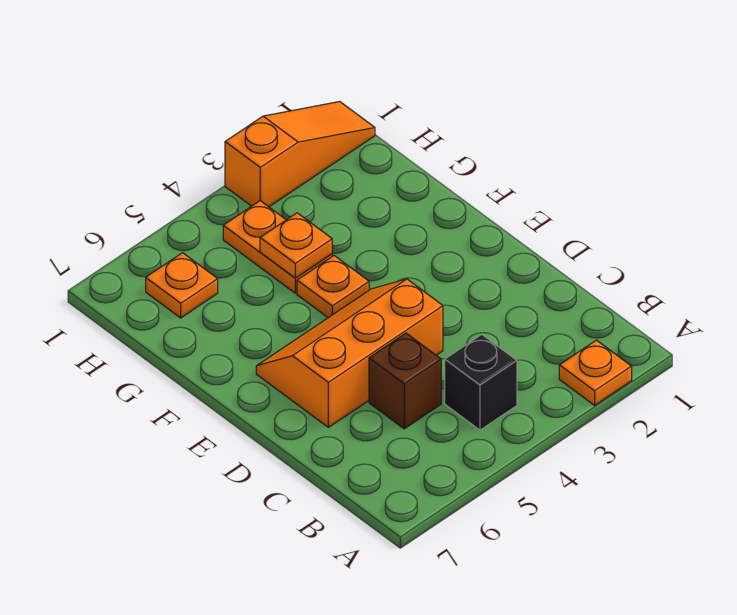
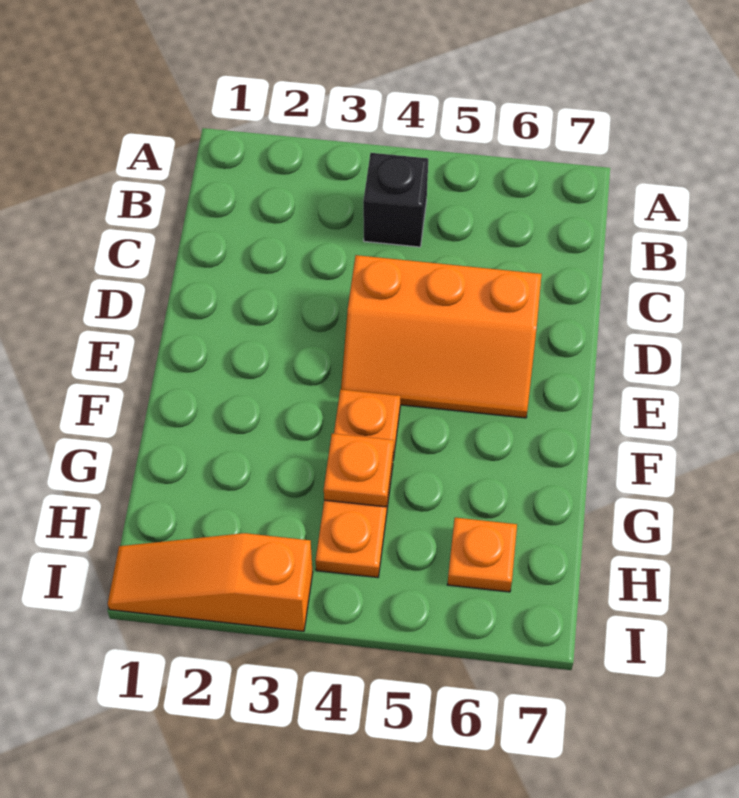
orange plate A2 level 1 -> none
brown brick C5 level 1 -> none

